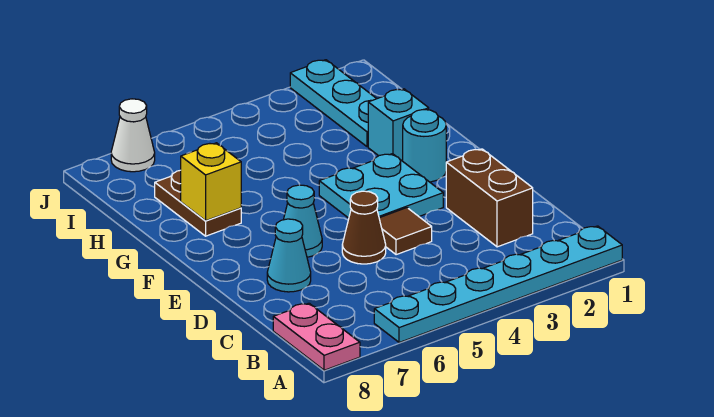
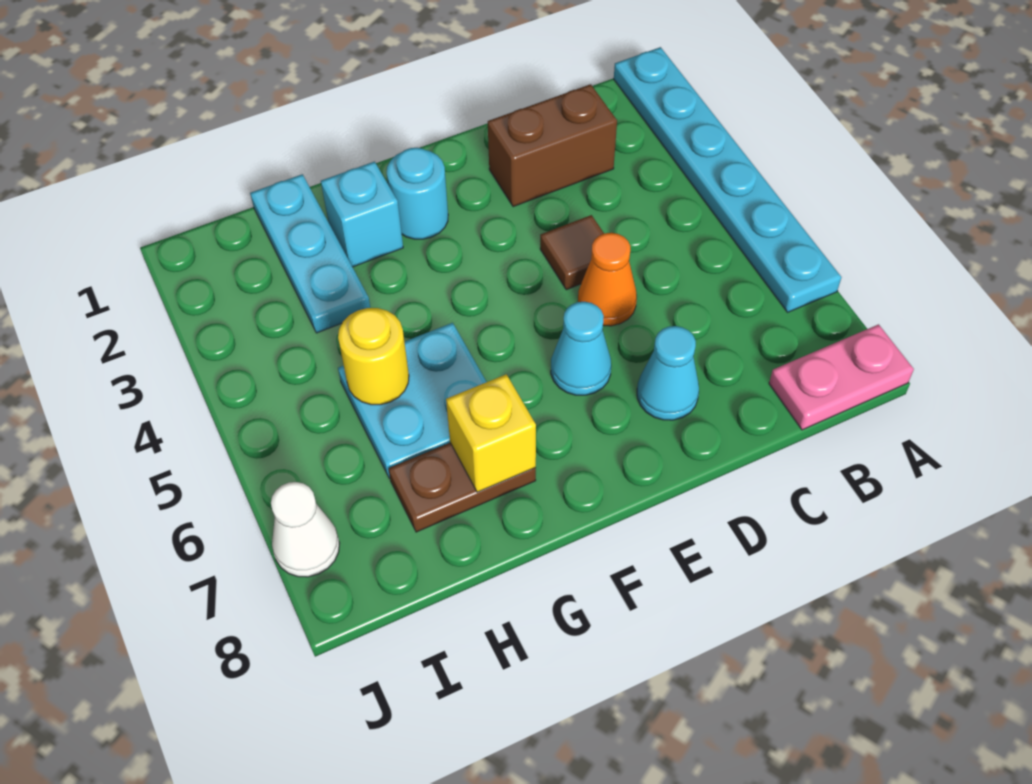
brown cone D5 level 1 -> orange cone D5 level 1
cyan plate E3:F4 level 1 -> cyan plate G5:H6 level 1
cyan plate H2:J2 level 1 -> cyan plate H1:H3 level 1
none -> yellow round brick H5 level 2

